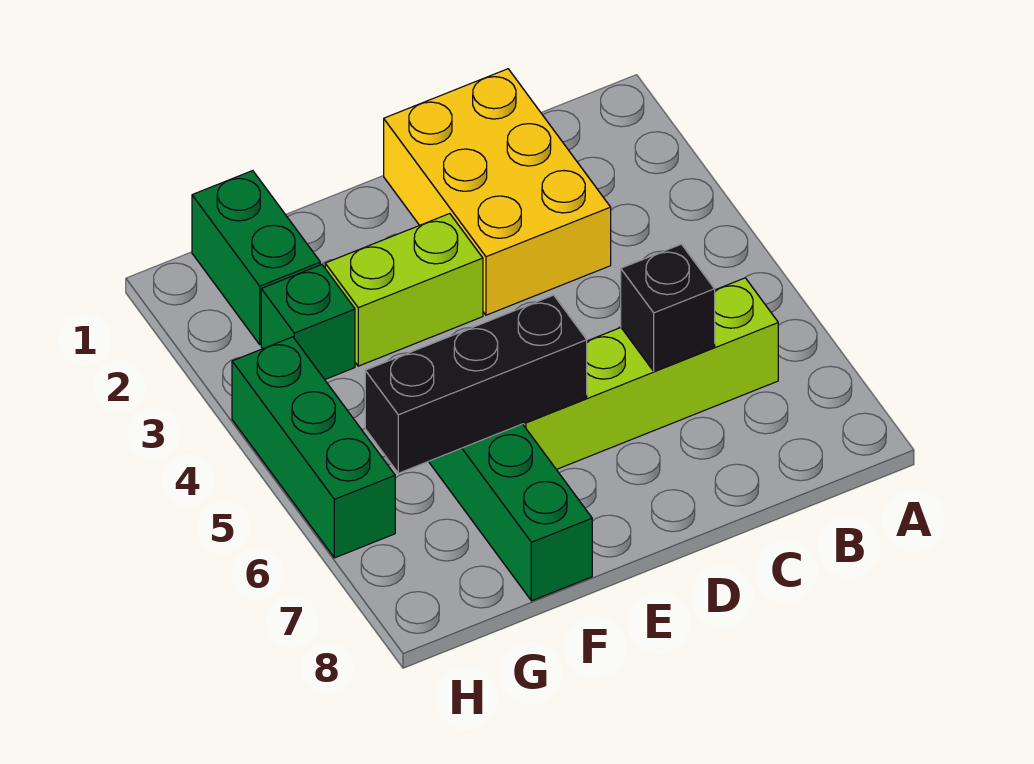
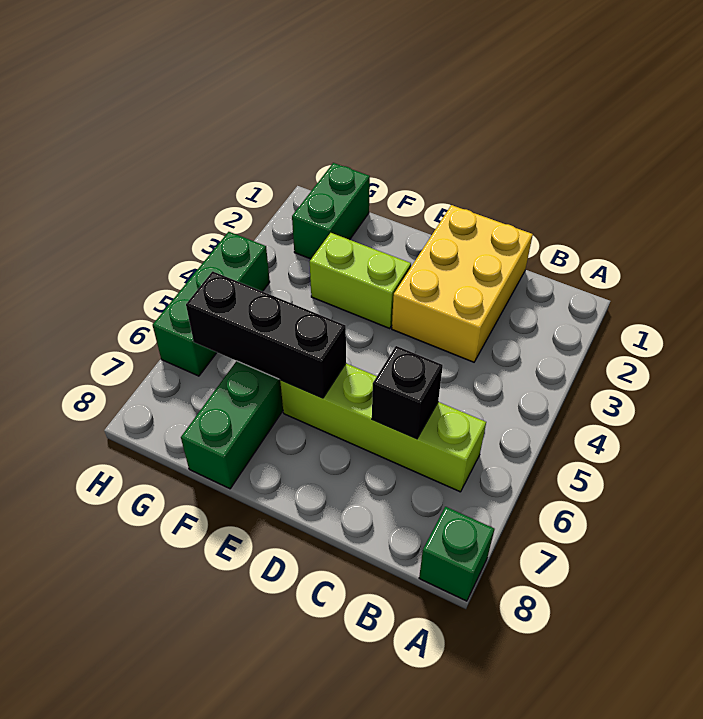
green brick G3 level 1 -> green brick A8 level 1

